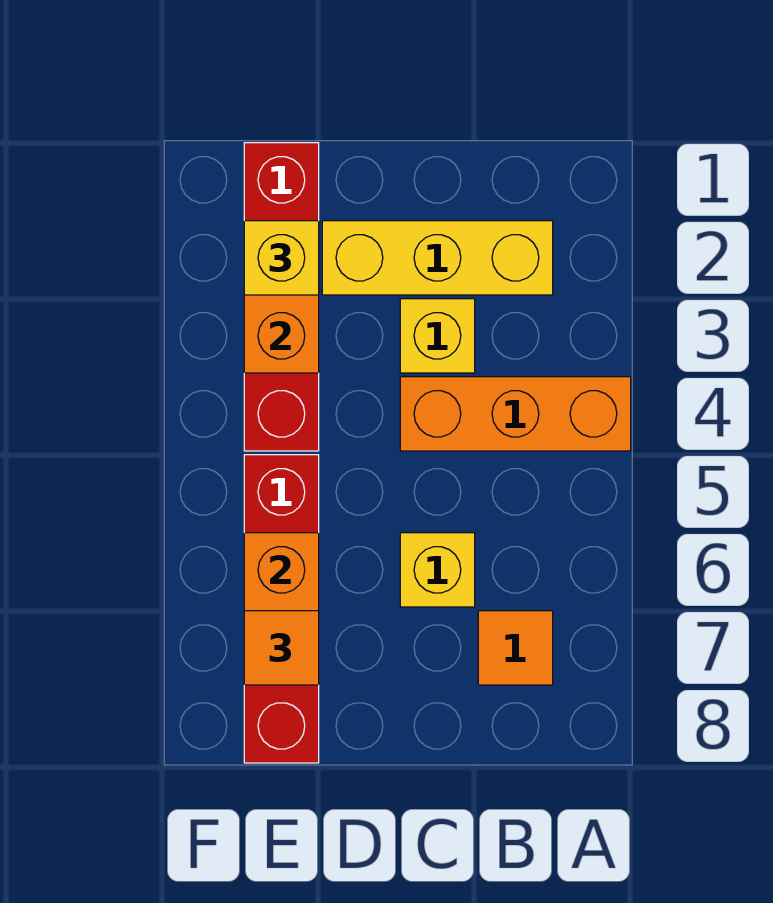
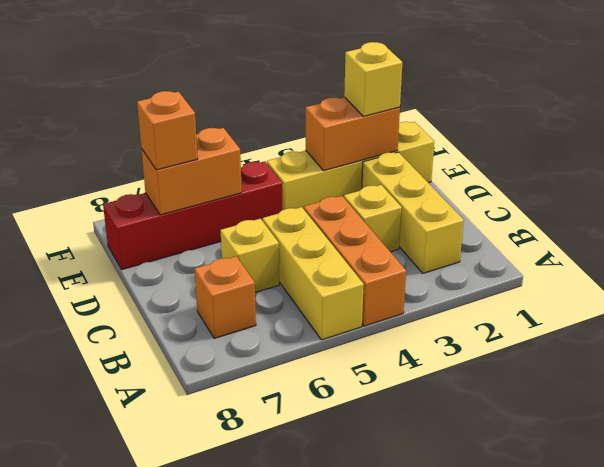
none -> yellow brick A5:C5 level 1
orange tile B7 level 1 -> orange brick B7 level 1
red brick E1:E4 level 1 -> yellow brick E1:E4 level 1
orange tile E7 level 3 -> orange brick E7 level 3

